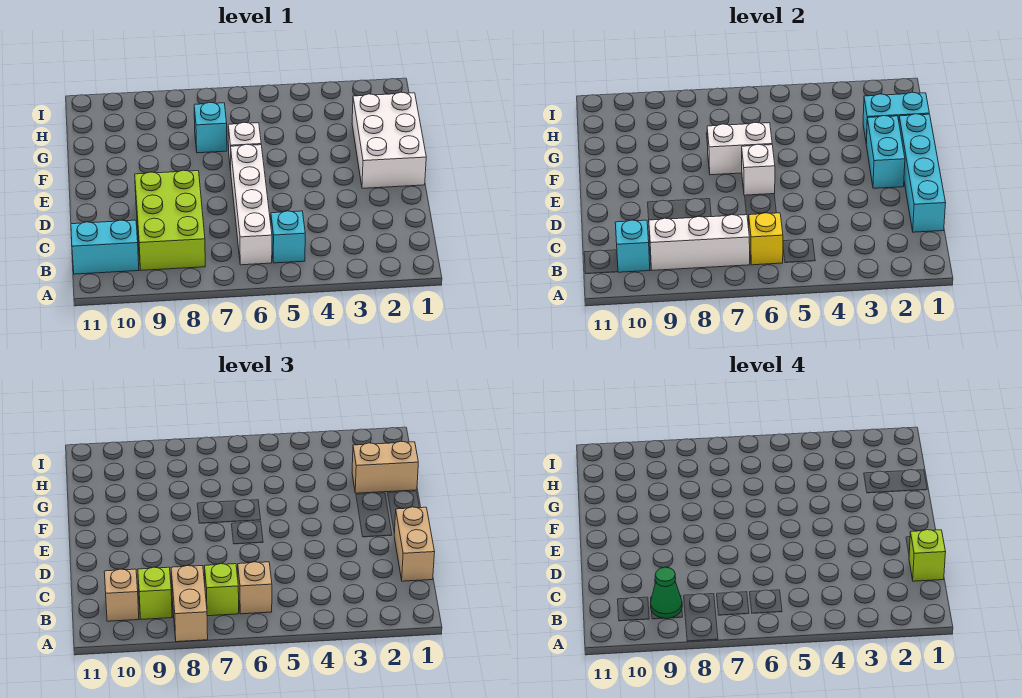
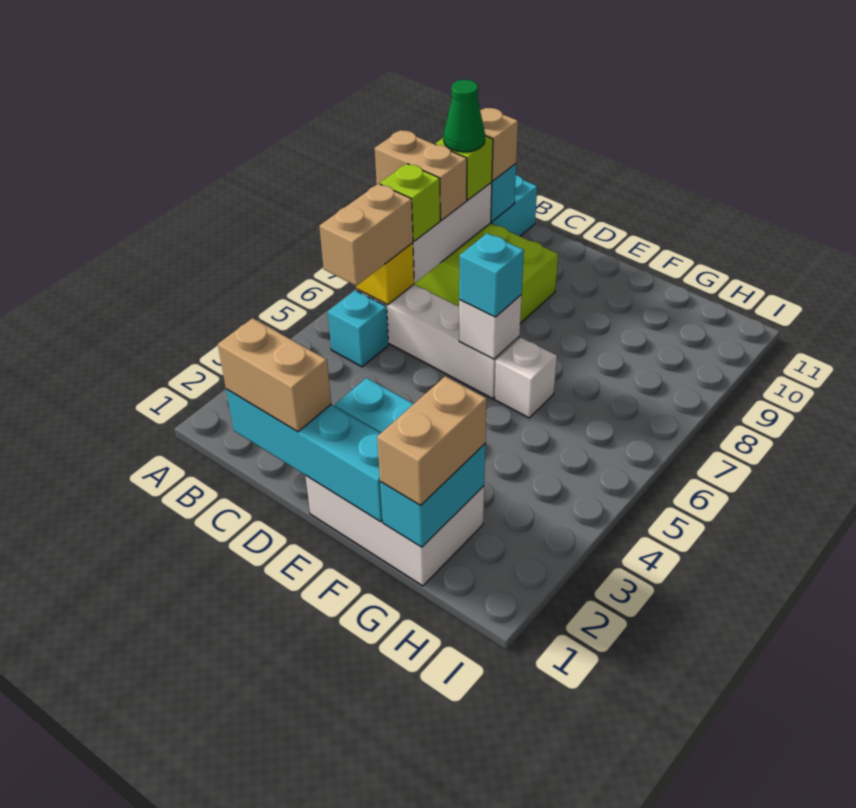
tan brick B6 level 3 -> tan brick B5:B6 level 3
lime brick C1 level 4 -> none
white brick F6:F7 level 2 -> none
cyan brick G7 level 1 -> cyan brick E6 level 3

